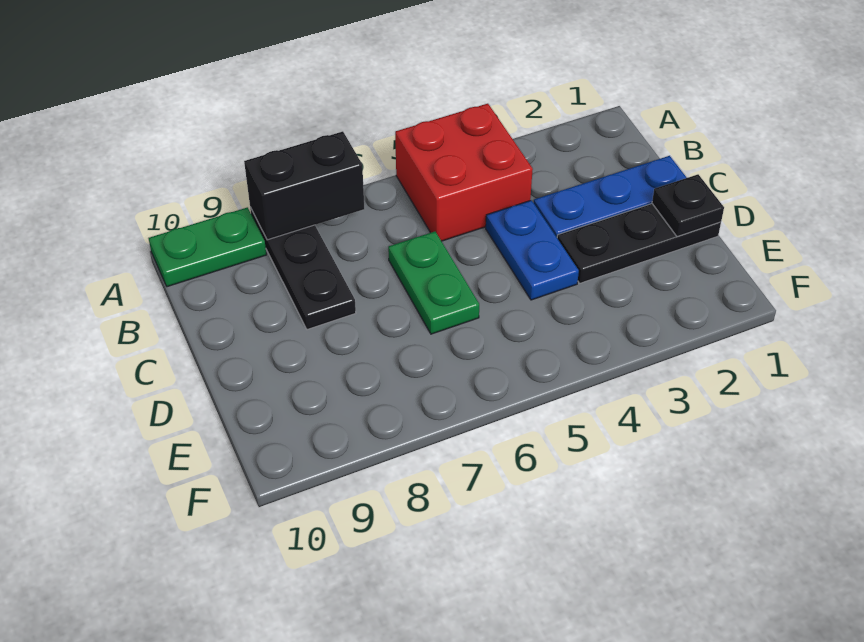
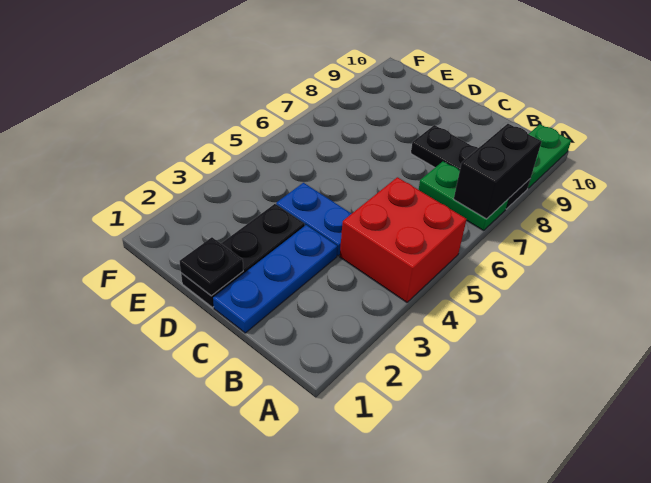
green plate C6:D6 level 1 -> green plate A7:B7 level 1

